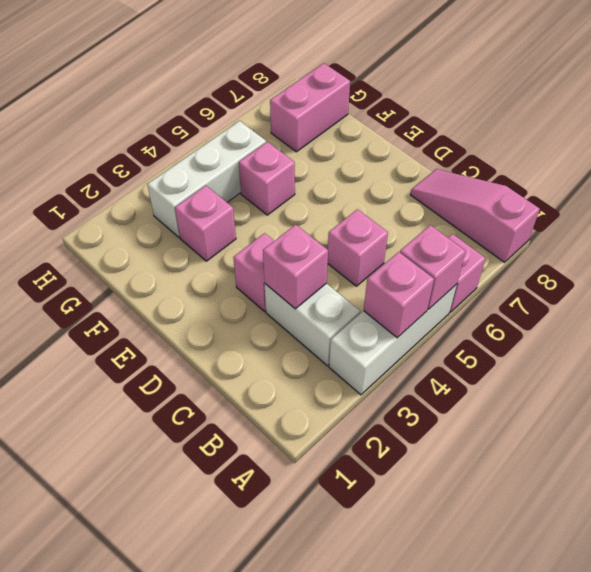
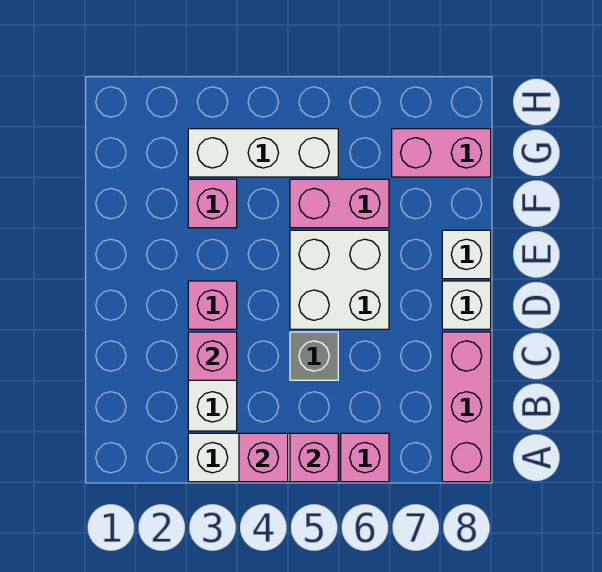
pink slope A8:C8 level 1 top A -> pink brick A8:C8 level 1
pink brick C5 level 1 -> grey brick C5 level 1
none -> white brick D5:E6 level 1
none -> white brick D8 level 1
none -> white brick E8 level 1
pink brick F5 level 1 -> pink brick F5:F6 level 1

